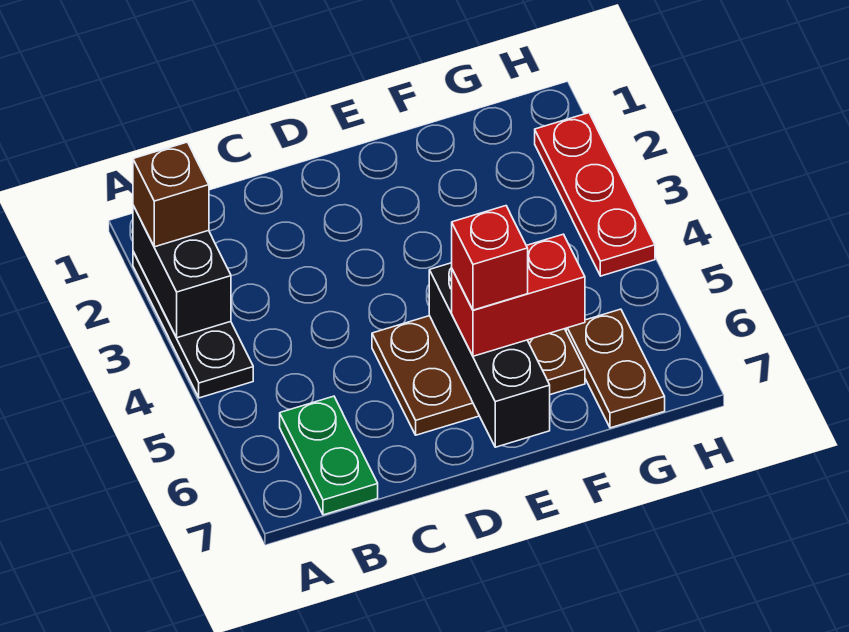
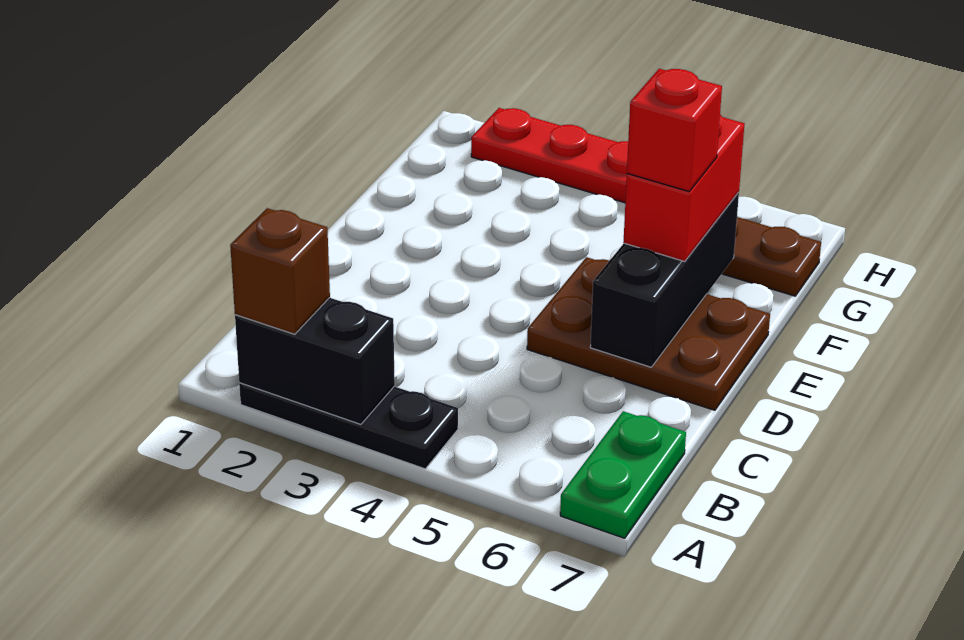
green plate B6:B7 level 1 -> green plate A7:B7 level 1
brown plate D5:F6 level 1 -> brown plate D5:E7 level 1
black brick E5:E7 level 2 -> black brick D6:F6 level 2

